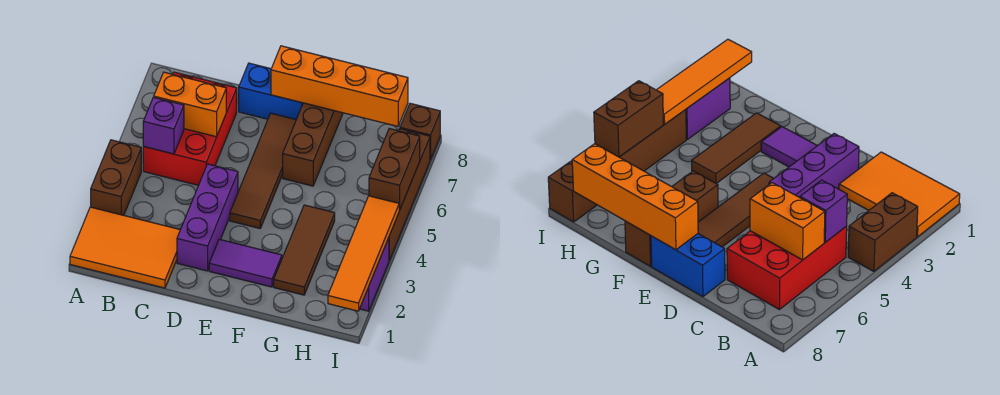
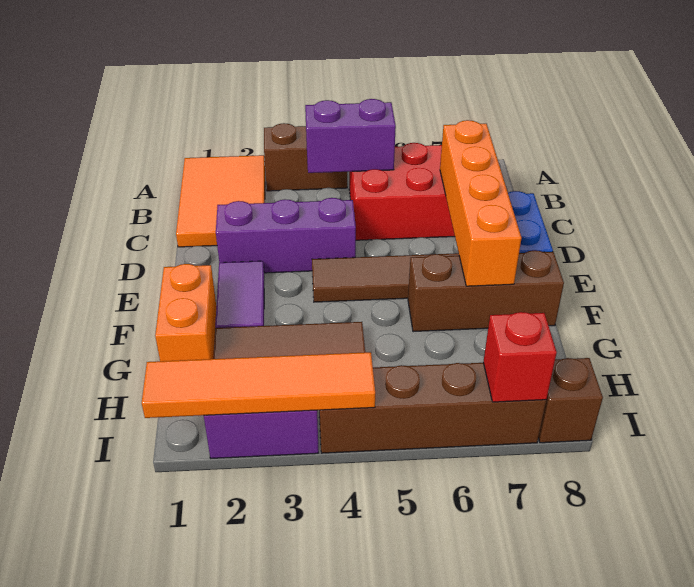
purple brick B5 level 2 -> purple brick B4:B5 level 2
orange brick B6:C6 level 2 -> orange brick F1:G1 level 1
orange brick E8:H8 level 2 -> orange brick C7:F7 level 2
brown brick I5:I6 level 2 -> none
none -> red brick I7 level 2

